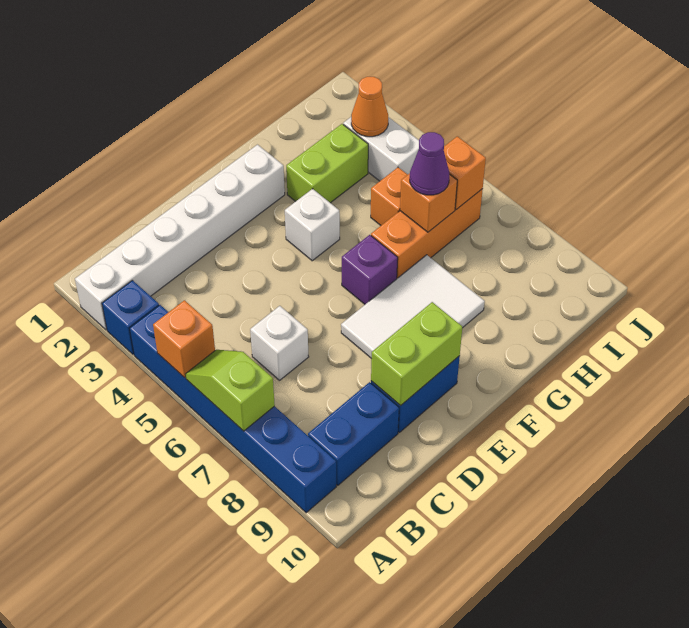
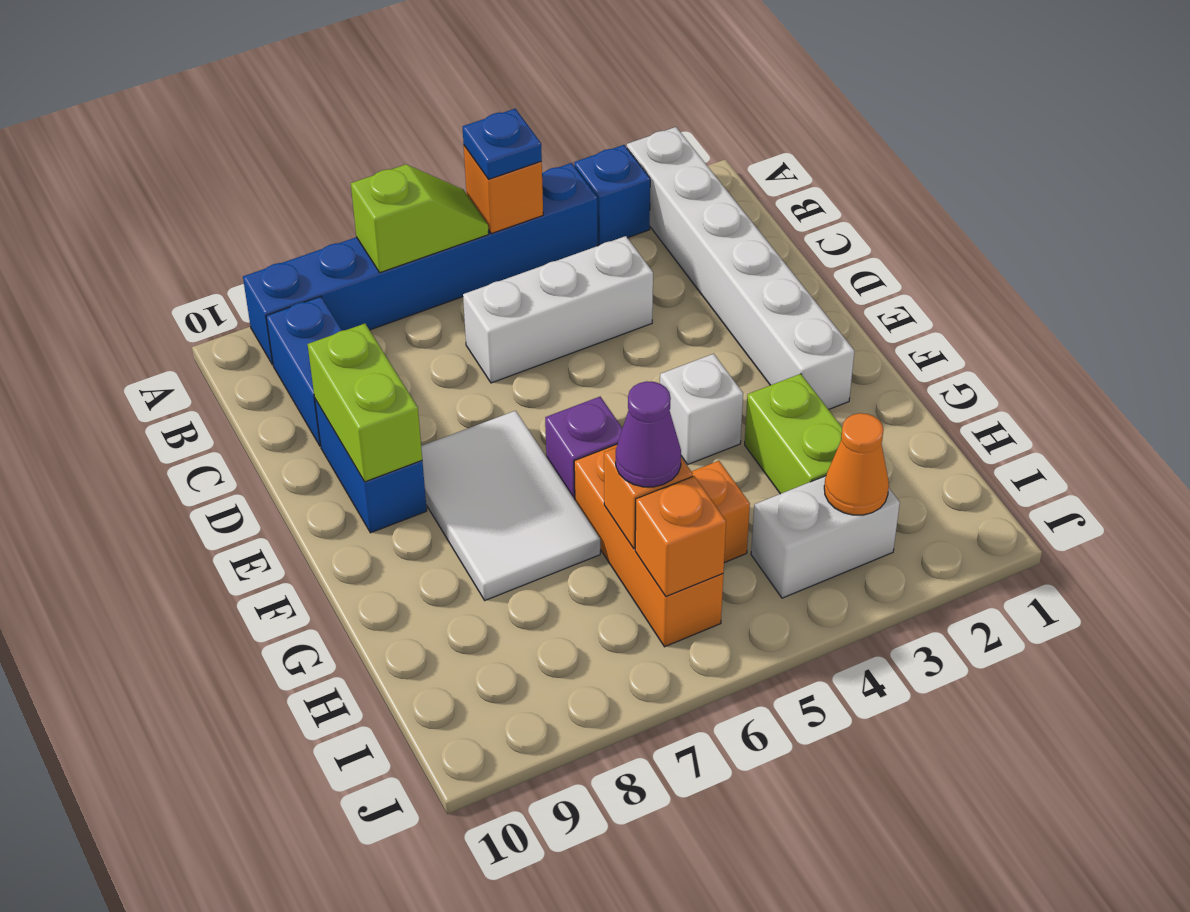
none -> blue plate A5 level 3
white brick C6 level 1 -> white brick C4:C6 level 1

